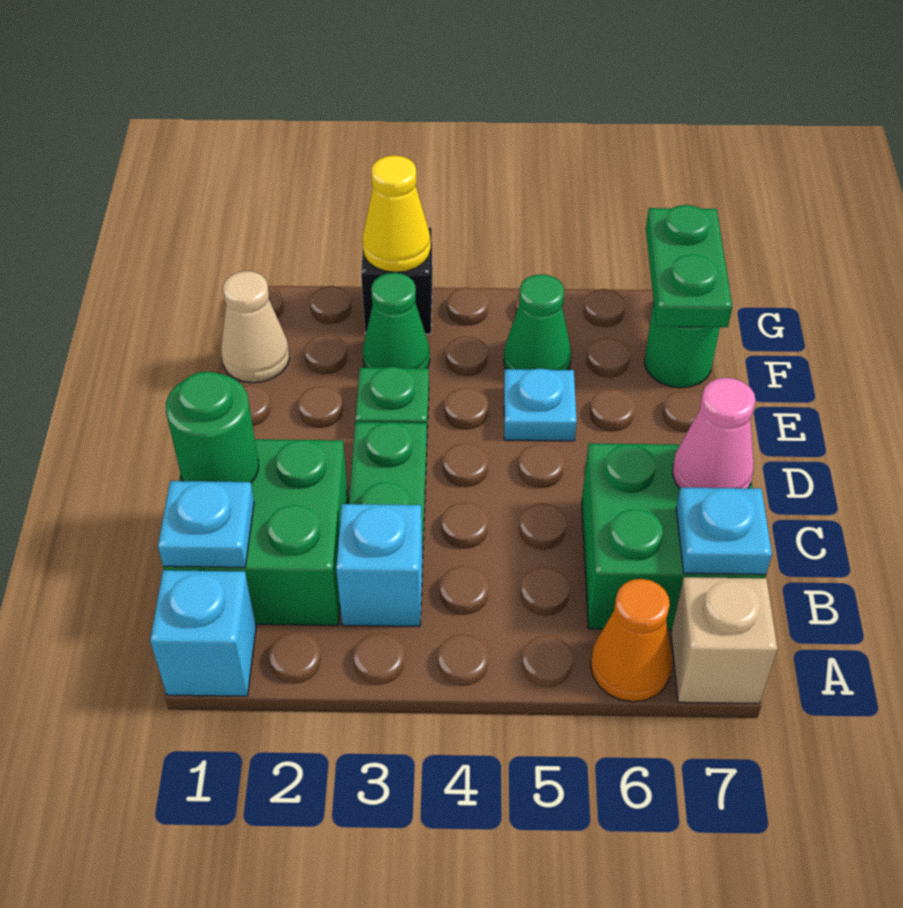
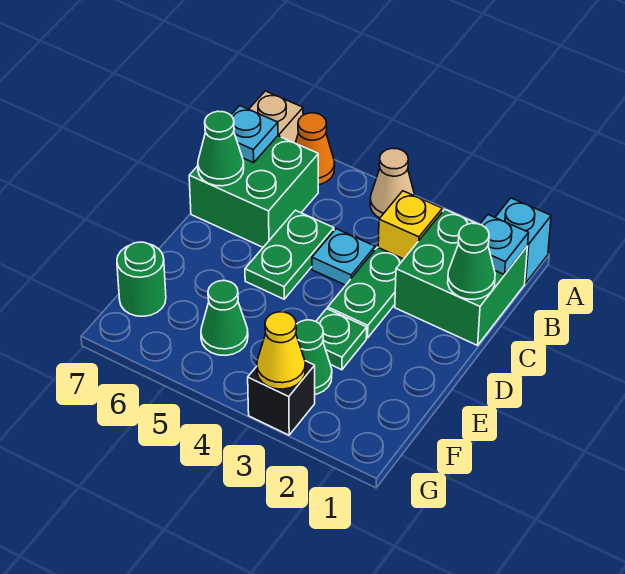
cyan brick B3 level 1 -> yellow brick B3 level 1
green round brick C1 level 2 -> green cone C1 level 2
pink cone C7 level 2 -> green cone C7 level 2
cyan plate E5 level 1 -> cyan plate C4 level 1
tan cone F1 level 1 -> tan cone A4 level 1
green plate F7:G7 level 2 -> green plate C5:D5 level 1

